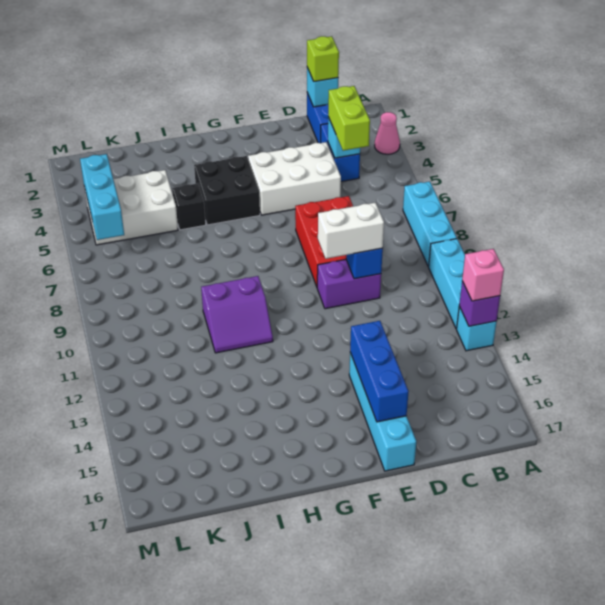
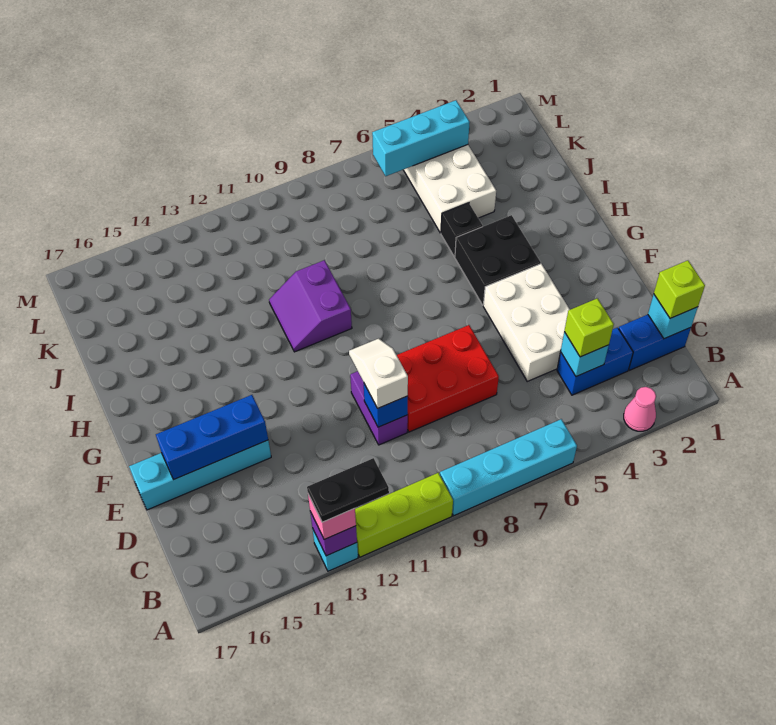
cyan brick A7:A9 level 1 -> cyan brick A6:A9 level 1
cyan brick A10:A12 level 1 -> lime brick A10:A12 level 1
none -> black plate A12:A13 level 4
lime brick C4:C5 level 3 -> lime brick C4 level 3
white brick D10:E10 level 3 -> white slope D10:E10 level 3 top D

